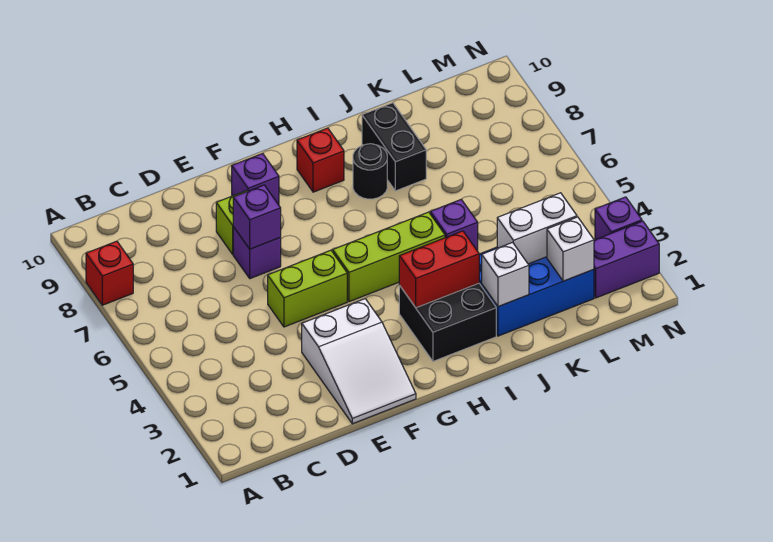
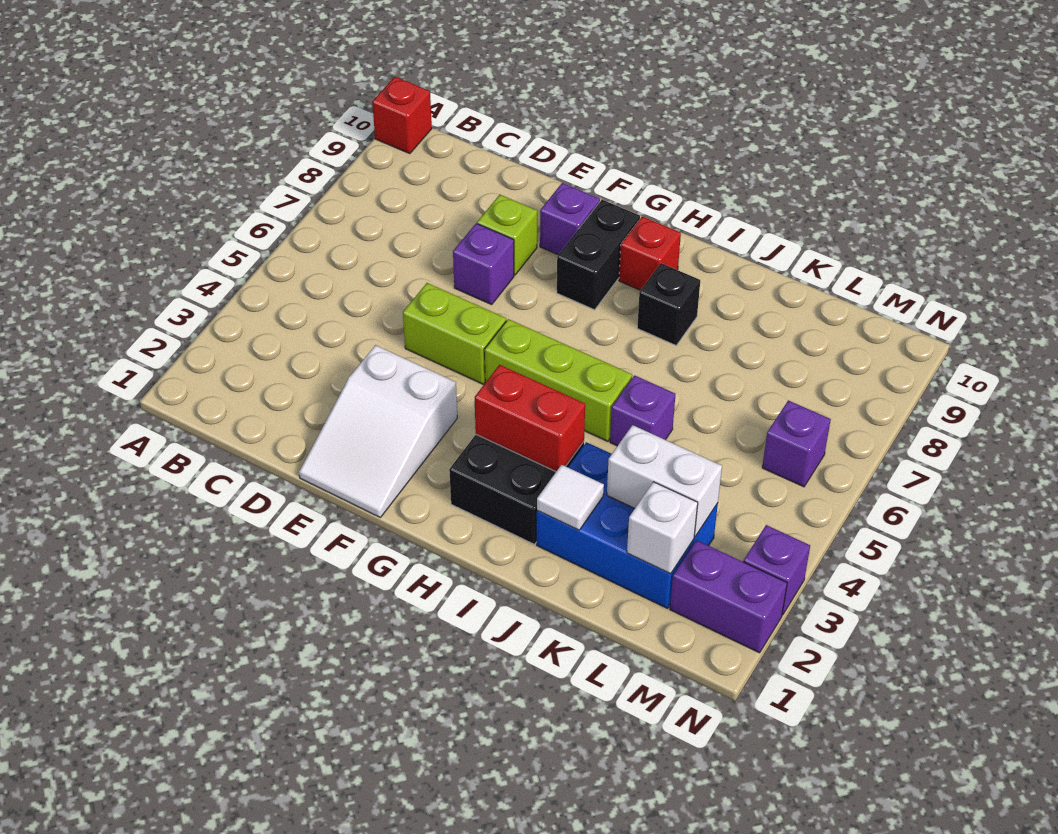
red brick A8 level 1 -> red brick A10 level 1
purple brick E7 level 2 -> purple brick M6 level 1
black round brick I8 level 1 -> black brick I8 level 1
white brick J2 level 2 -> white tile J2 level 2
black brick J8:J9 level 1 -> black brick G8:G9 level 1

